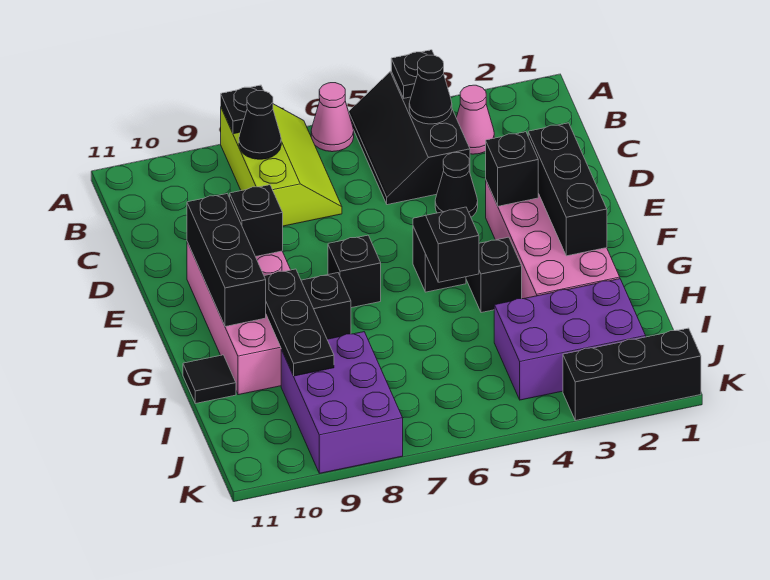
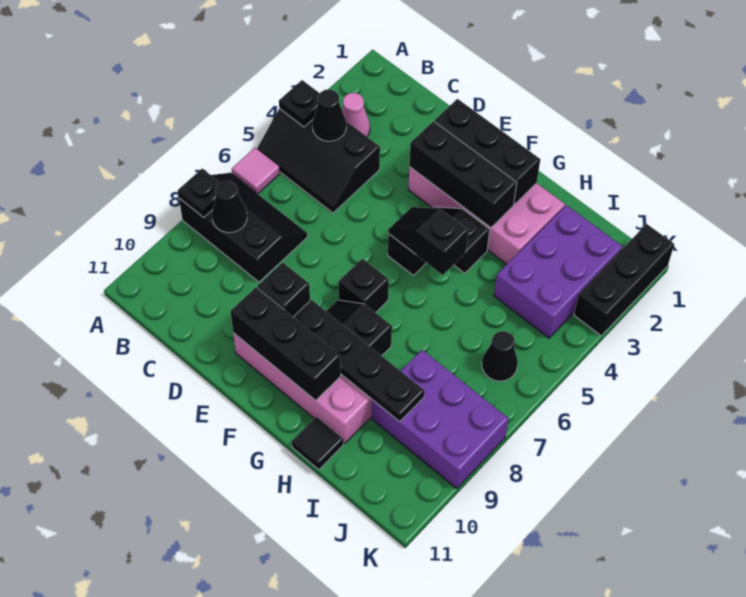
pink cone A6 level 1 -> pink tile A6 level 1
lime slope A7:C8 level 1 top 8 -> black slope A7:C8 level 1 top 8
black cone D4 level 1 -> black cone J6 level 1
black brick E3 level 2 -> black brick E3:G3 level 2
black plate G9:I9 level 2 -> black plate F9:I9 level 2

